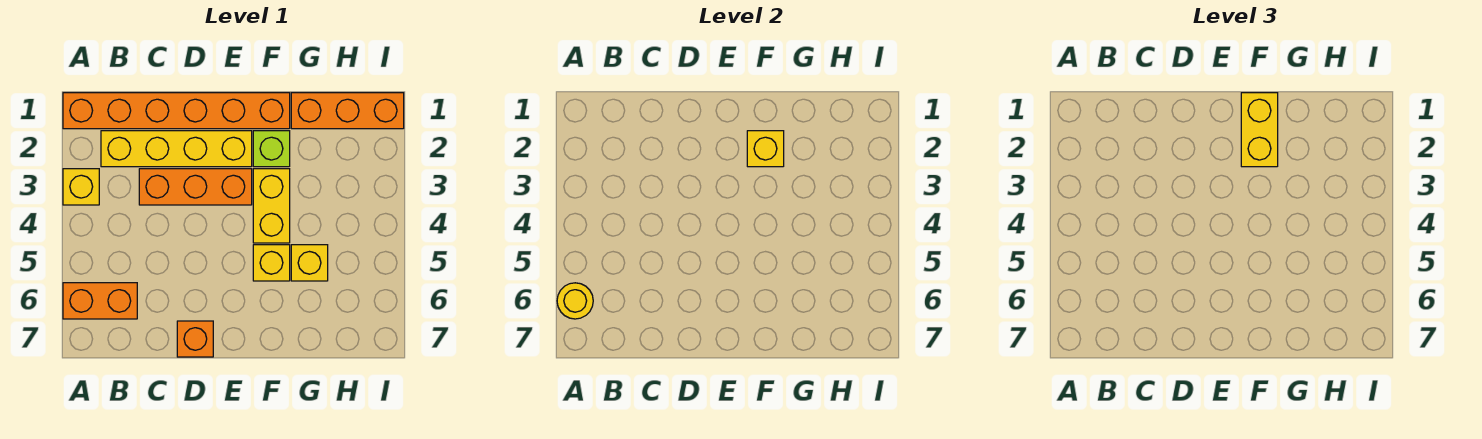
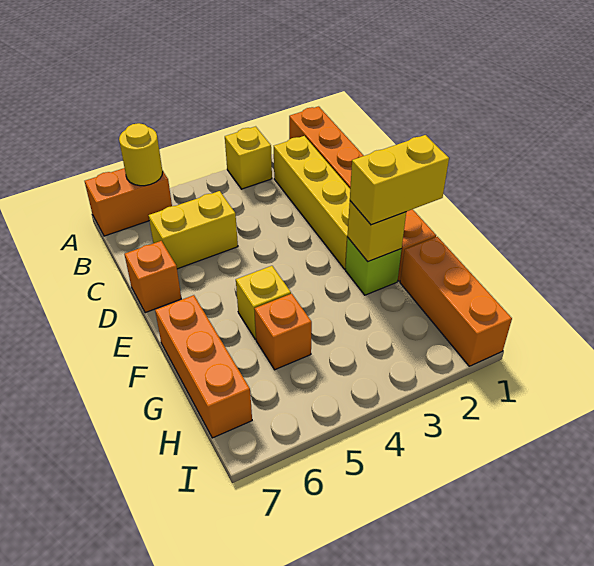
orange brick A6:B6 level 1 -> orange brick A6:A7 level 1
orange brick C3:E3 level 1 -> orange brick F7:H7 level 1
yellow brick F3:F4 level 1 -> yellow brick C5:C6 level 1
yellow brick G5 level 1 -> orange brick G5 level 1

